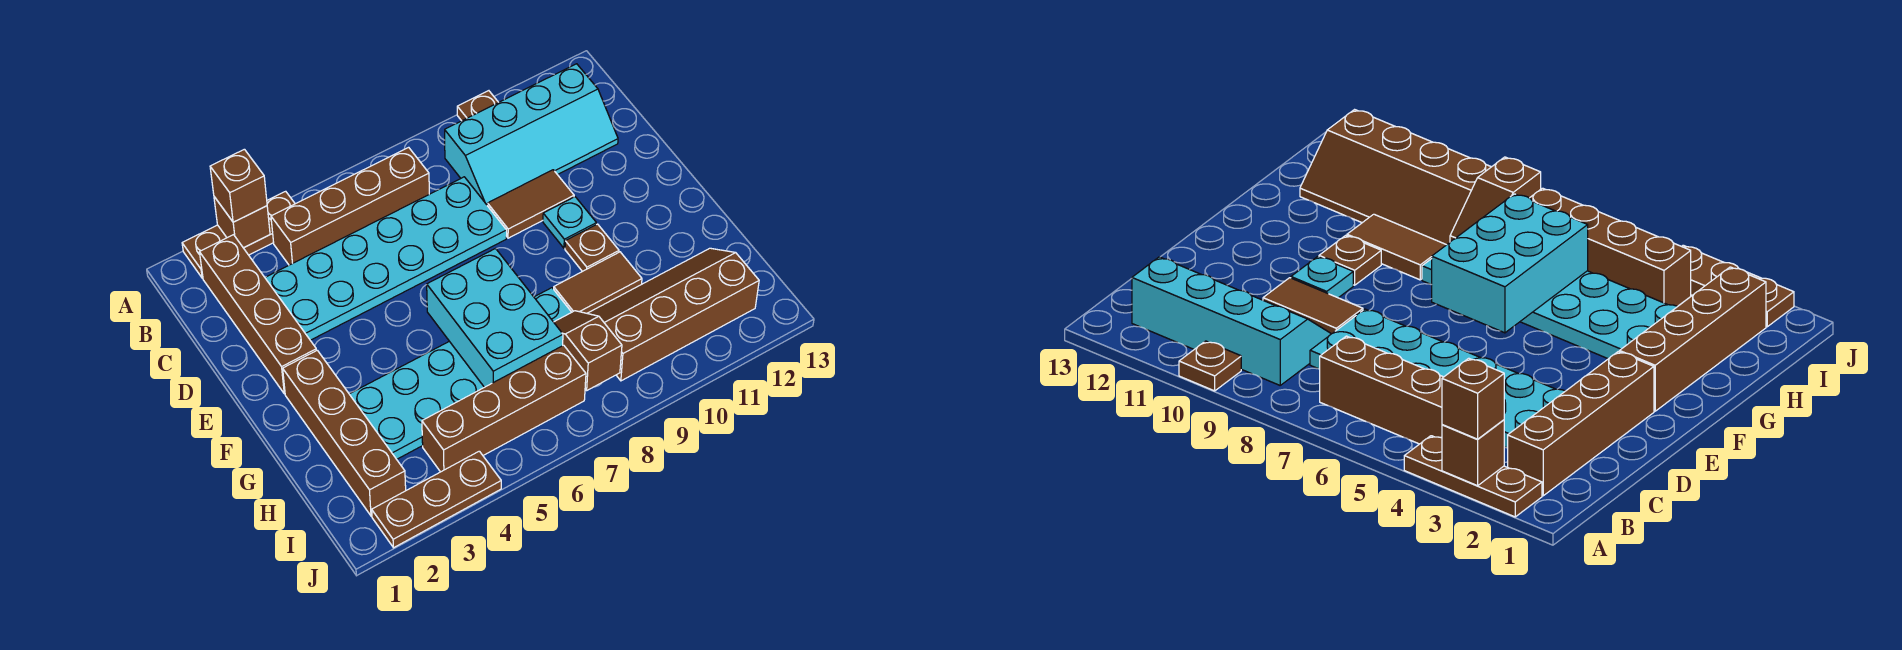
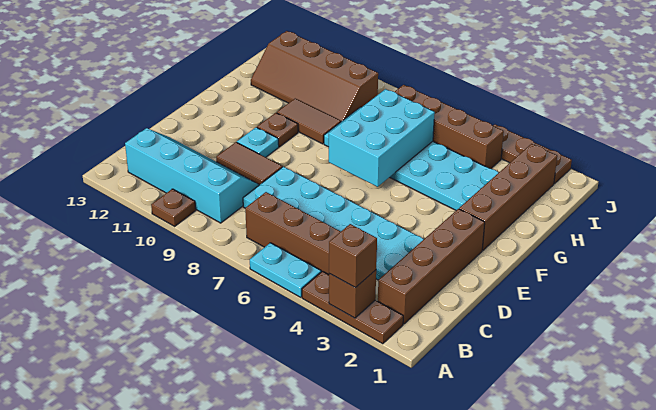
none -> cyan plate A5:A6 level 1
brown slope H8:I8 level 2 top I -> none

